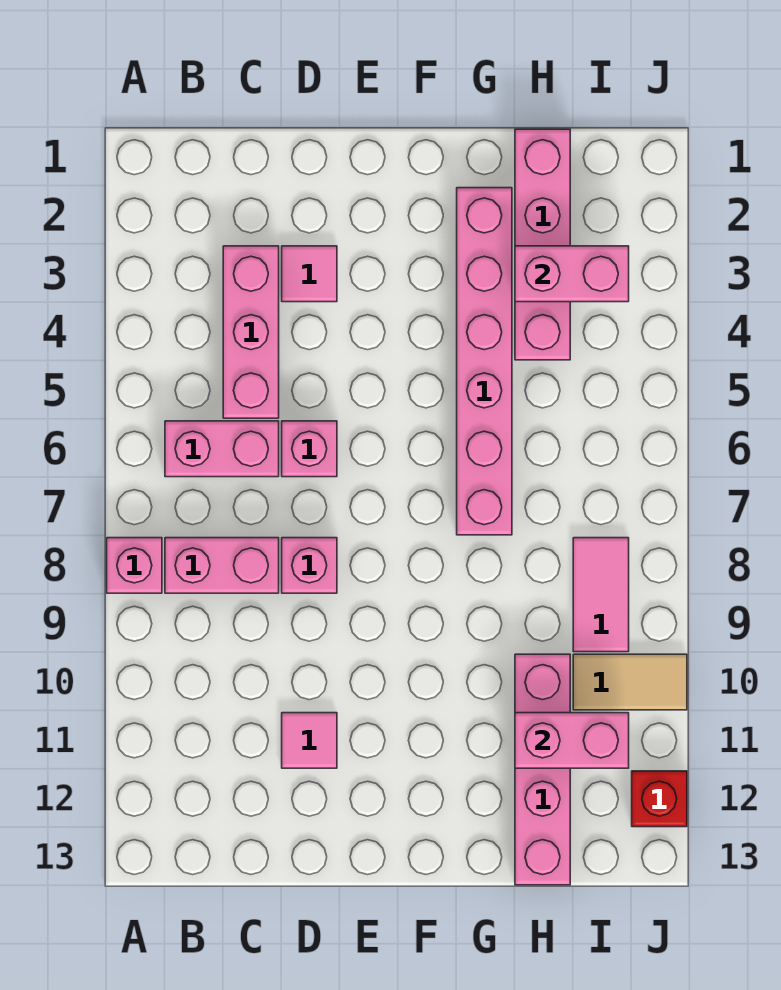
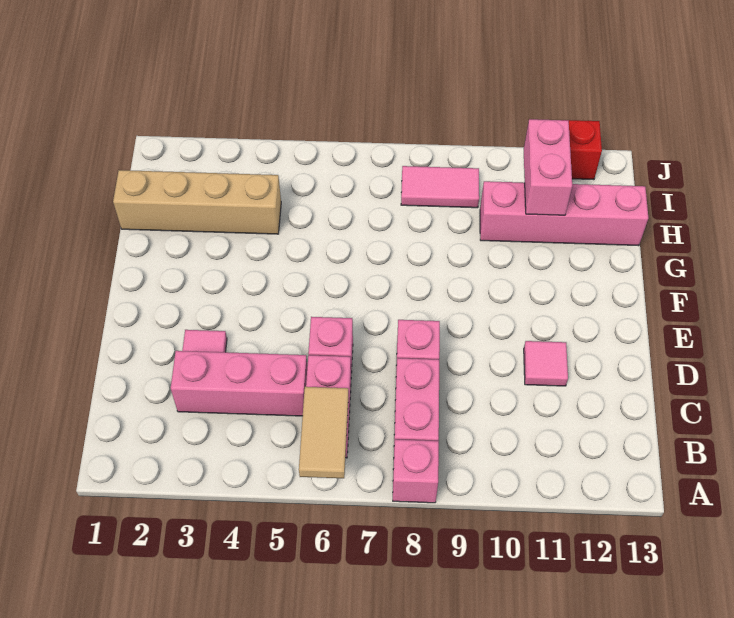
pink brick G2:G7 level 1 -> none
pink brick H1:H4 level 1 -> tan brick H1:H4 level 1
pink brick H3:I3 level 2 -> none
tan tile I10:J10 level 1 -> tan tile A6:B6 level 2

